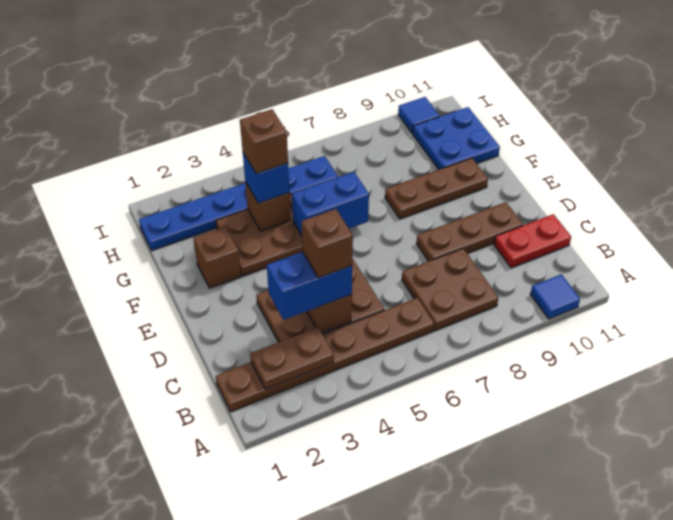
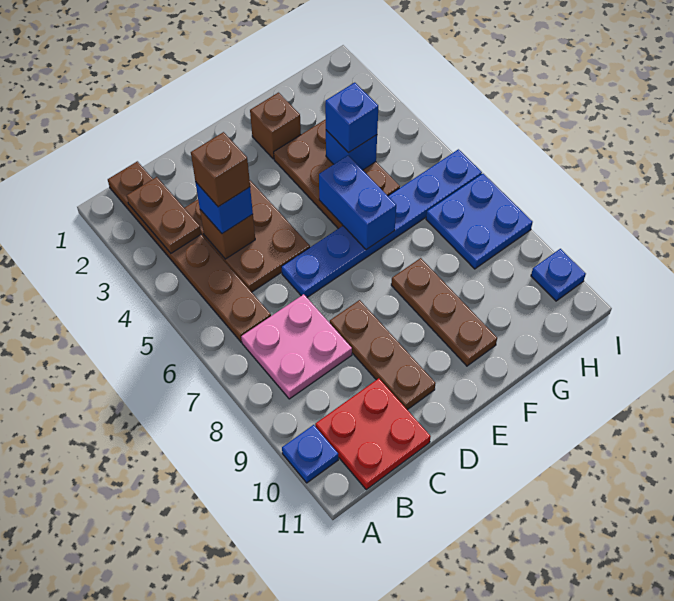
blue tile A10 level 1 -> blue plate A10 level 1
brown plate B7:C8 level 1 -> pink plate B7:C8 level 1
blue brick C3:C4 level 3 -> blue brick C4 level 3
red plate C10:C11 level 1 -> red plate B10:C11 level 1
brown brick G4 level 2 -> blue brick G4 level 2
brown brick G4 level 4 -> none
blue plate G10:H11 level 1 -> blue plate H7:I8 level 1
blue plate H1:H6 level 1 -> blue plate D6:I6 level 1
blue tile I10 level 1 -> blue plate I10 level 1

